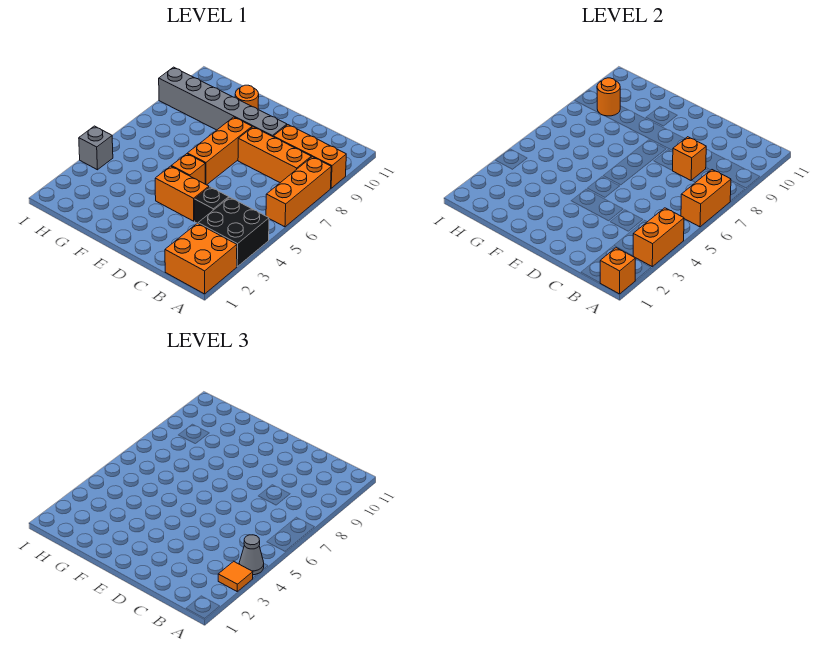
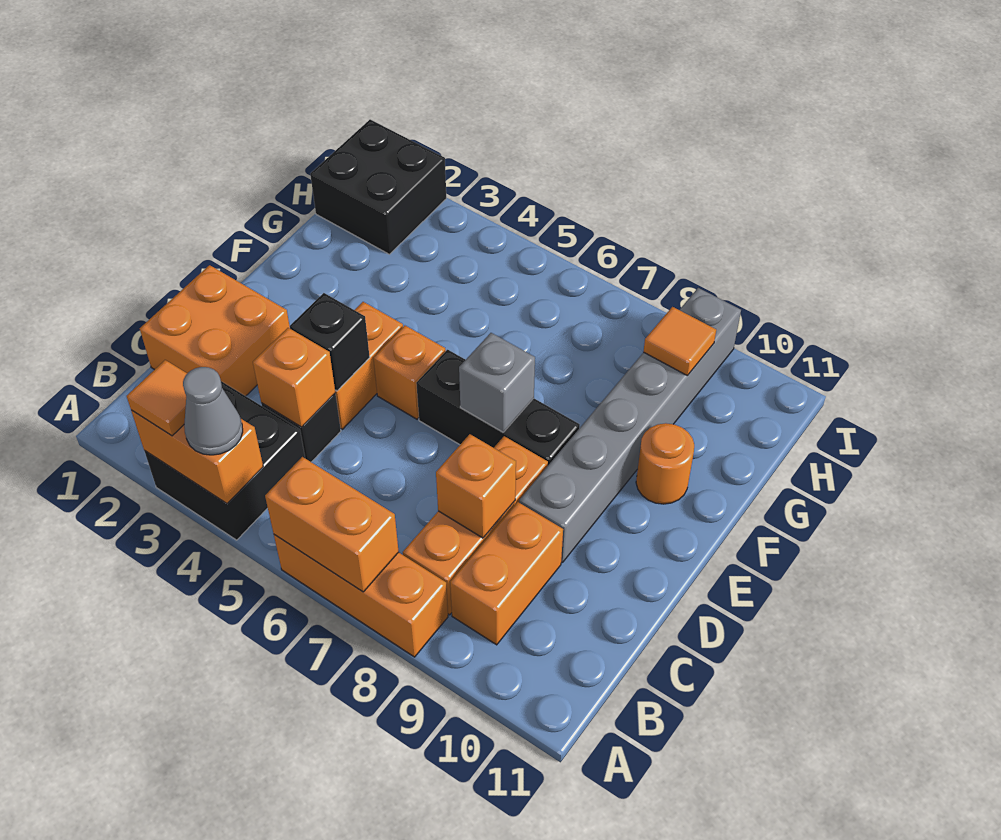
orange brick A1:B2 level 1 -> orange brick C1:D2 level 1
orange brick A1 level 2 -> orange brick C4 level 2
orange brick A9:C9 level 1 -> orange brick B9:C9 level 1
none -> black brick D4 level 2
orange brick E6:E8 level 1 -> black brick E6:E8 level 1
none -> black brick H1:I2 level 1
orange round brick H9 level 2 -> orange tile H9 level 2
grey brick I4 level 1 -> grey brick E7 level 2

